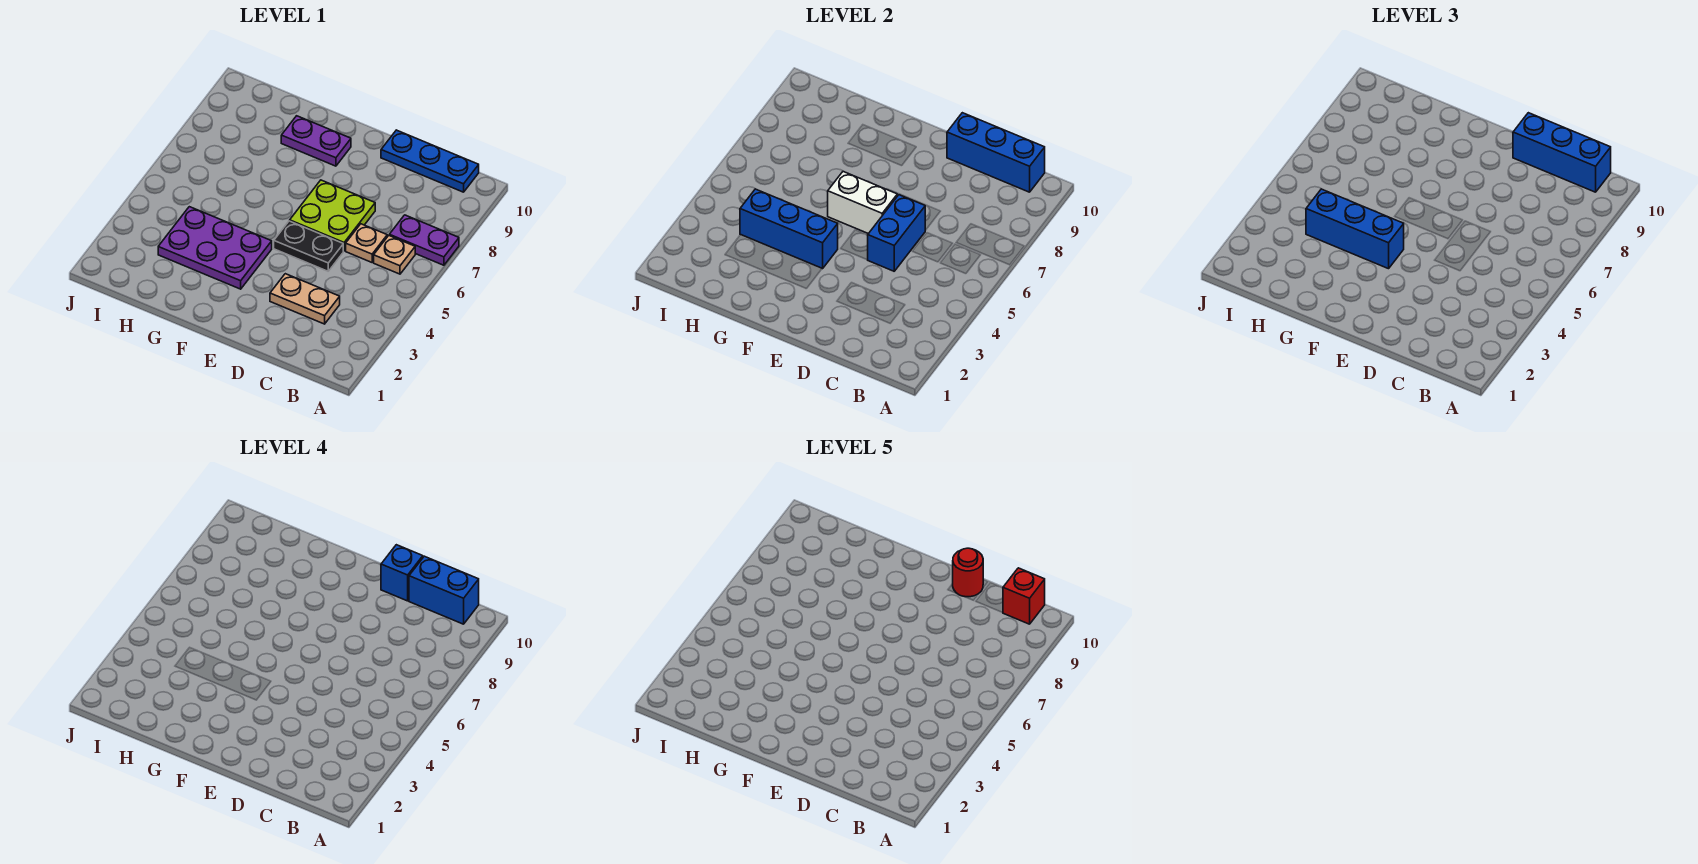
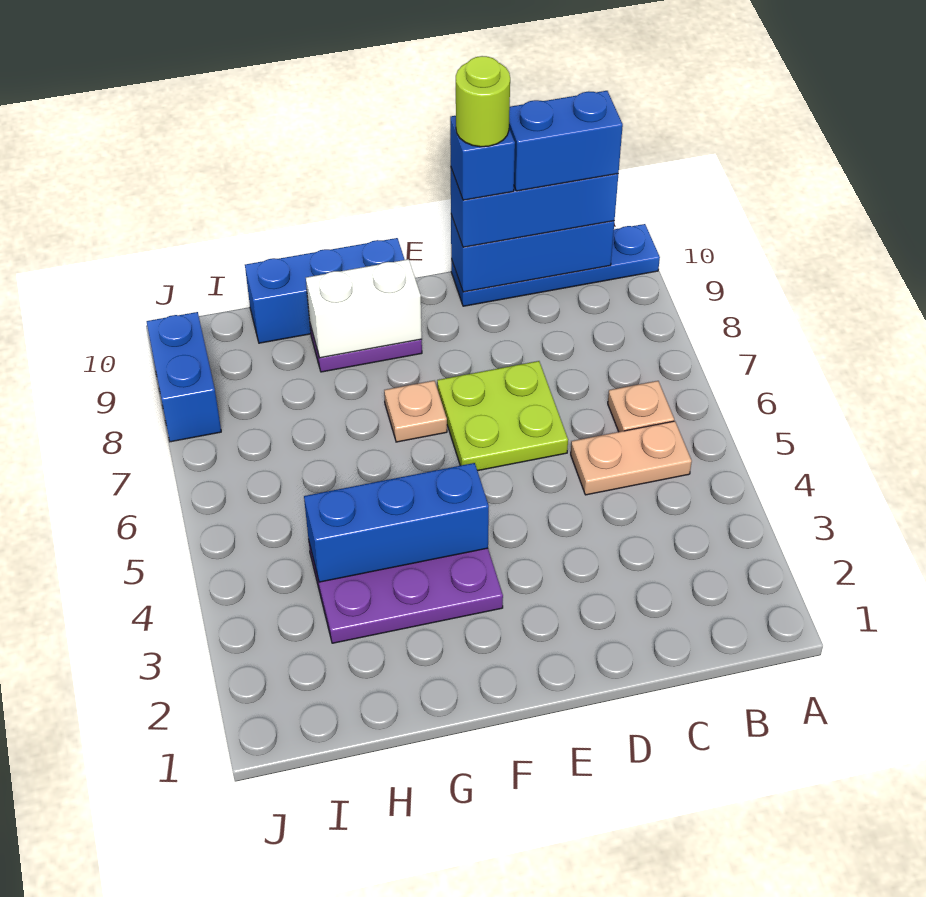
purple plate A7:B7 level 1 -> none
blue plate B10:D10 level 1 -> blue plate A10:D10 level 1
red brick B10 level 5 -> none
tan plate C3:D3 level 1 -> tan plate B5:C5 level 1
tan plate C6 level 1 -> tan plate F7 level 1
black plate D5:E5 level 1 -> none
blue brick D5:D6 level 2 -> blue brick J8:J9 level 1
red round brick D10 level 5 -> lime round brick D10 level 5
white brick E6:F6 level 2 -> white brick F9:G9 level 2
blue brick F4:H4 level 3 -> blue brick F10:H10 level 1

